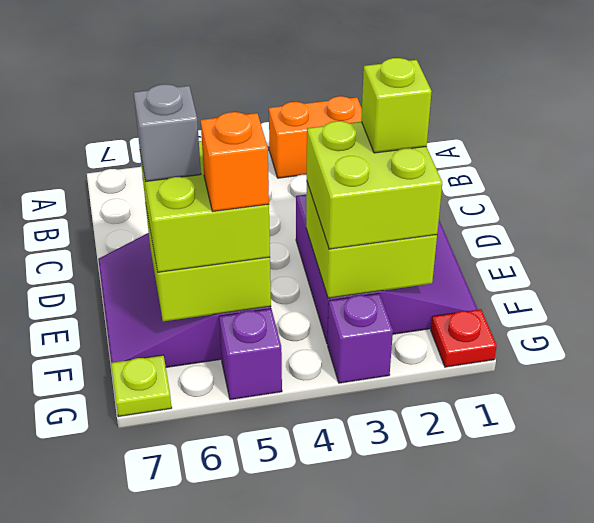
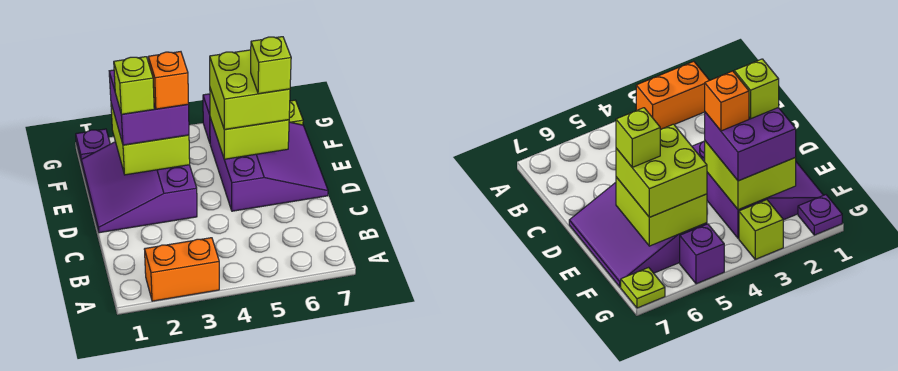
lime brick E2:F3 level 3 -> purple brick E2:F3 level 3
grey brick E6 level 4 -> lime brick E6 level 4
orange brick F5 level 4 -> orange brick E3 level 4
red plate G1 level 1 -> purple plate G1 level 1
purple brick G3 level 1 -> lime brick G3 level 1

